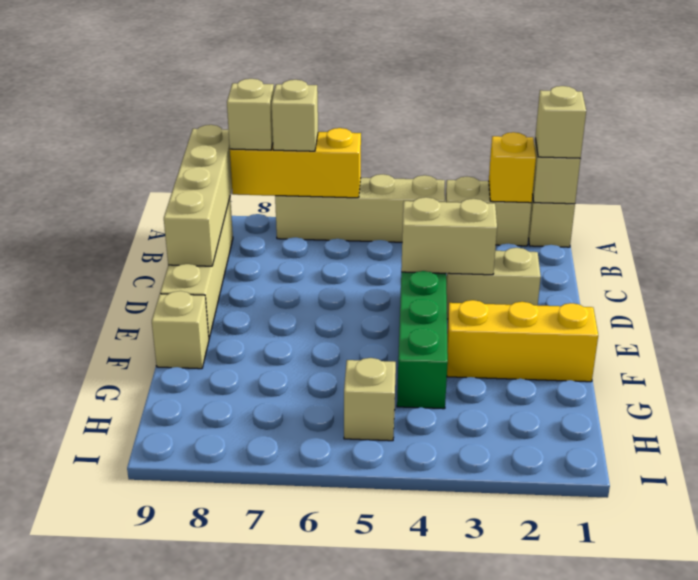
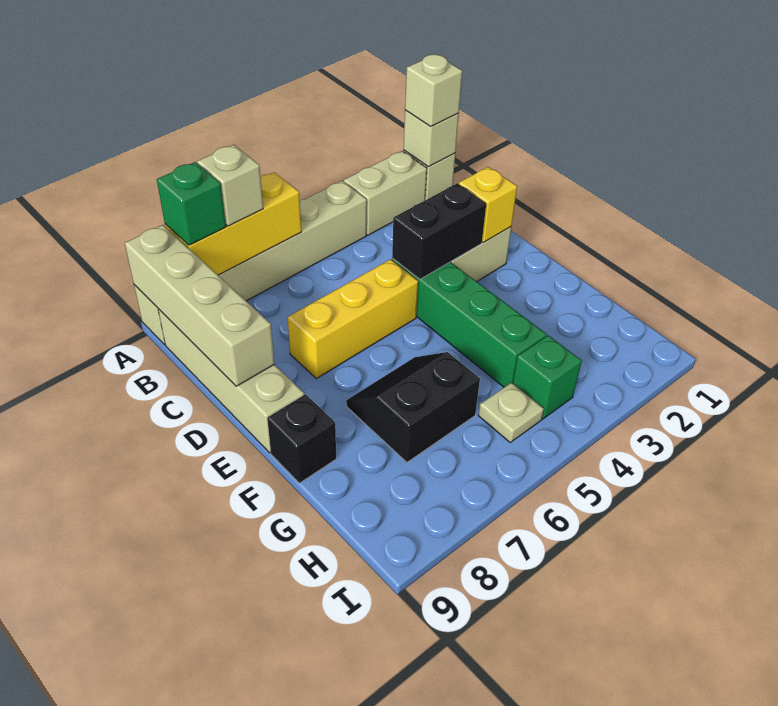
yellow brick A2 level 2 -> yellow brick D2 level 2
tan brick A4:A7 level 1 -> tan brick A4:A9 level 1
tan brick A8 level 3 -> green brick A8 level 3
tan brick D3:D4 level 2 -> black brick D3:D4 level 2
yellow brick F1:F3 level 1 -> yellow brick D5:D7 level 1
none -> black slope F6:G7 level 1 top G
tan brick F9 level 1 -> black brick F9 level 1
none -> green brick H4 level 1
tan brick H5 level 1 -> tan plate H5 level 1

